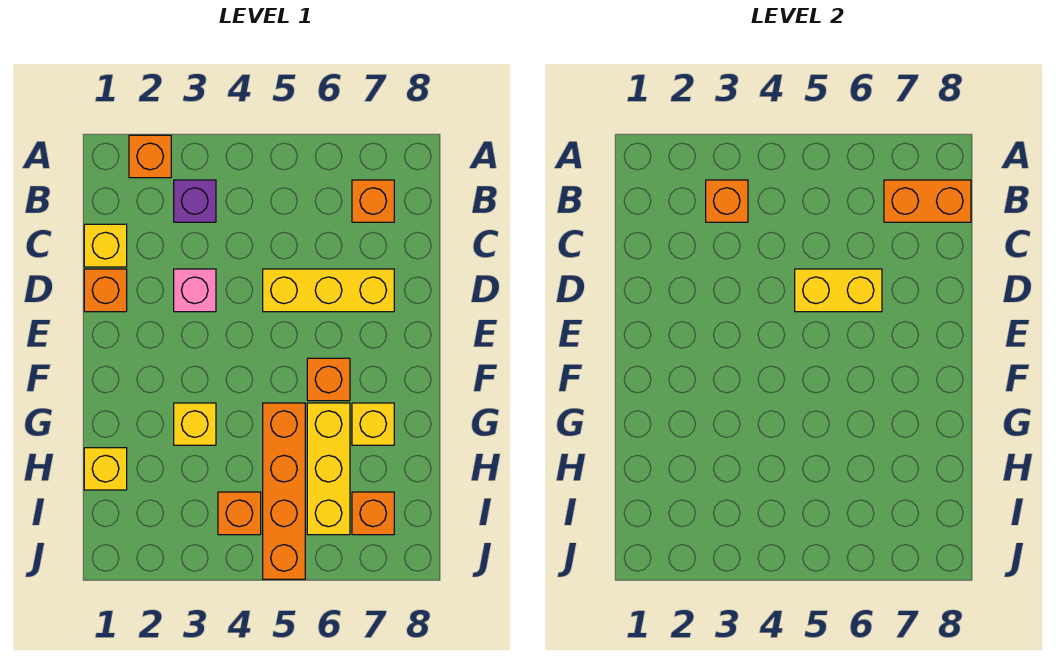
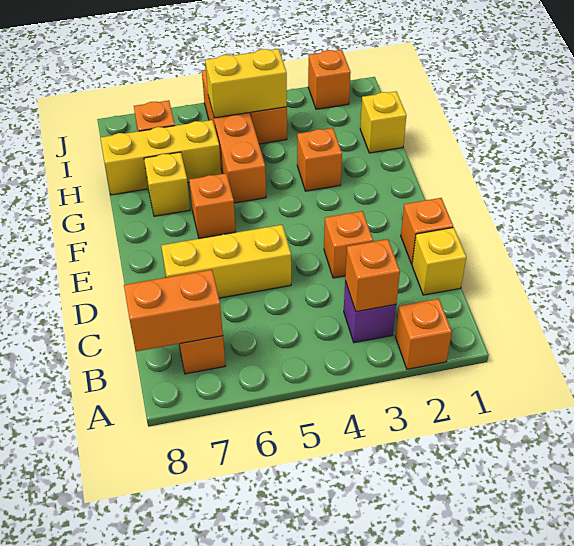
pink brick D3 level 1 -> orange brick D3 level 1
yellow brick D5:D6 level 2 -> yellow brick I4:I5 level 2
yellow brick G3 level 1 -> orange brick G3 level 1
yellow brick G6:I6 level 1 -> yellow brick H6:H8 level 1
none -> orange brick J2 level 1

